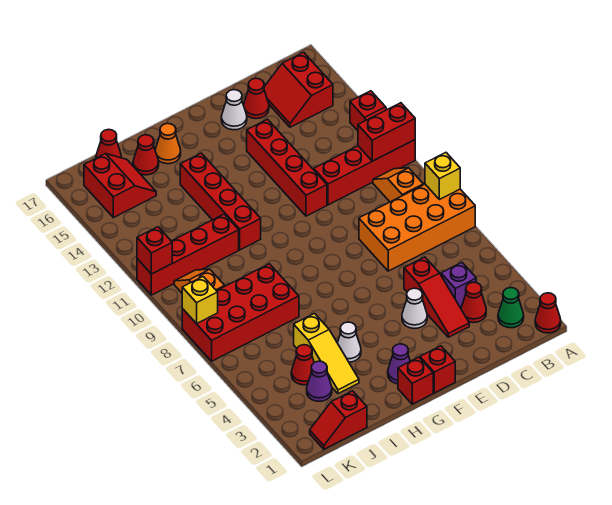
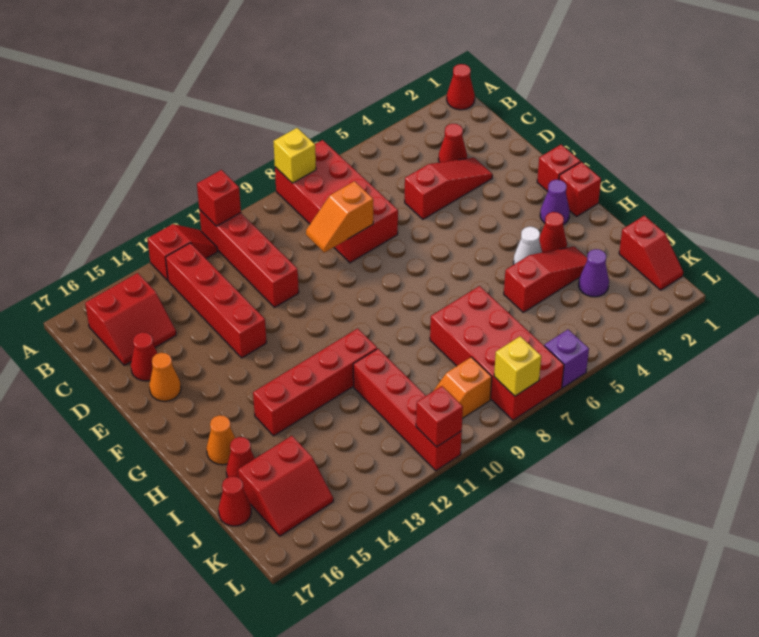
orange brick A7:D8 level 1 -> red brick A7:D8 level 1
red brick A11:B11 level 2 -> red brick A11 level 2
green cone B2 level 1 -> none
orange slope B9:B10 level 1 top 9 -> orange slope D8:D9 level 2 top 8
purple brick C4 level 1 -> purple brick L6 level 1
white cone E4 level 1 -> none
red brick E11:E14 level 1 -> red brick B13:E13 level 1
white cone E16 level 1 -> orange cone E16 level 1
yellow slope I3:I5 level 1 top 5 -> red slope I3:I5 level 1 top 5
red cone J4 level 1 -> red cone H3 level 1
red slope J15:K16 level 1 top K -> red slope J15:K16 level 1 top J

